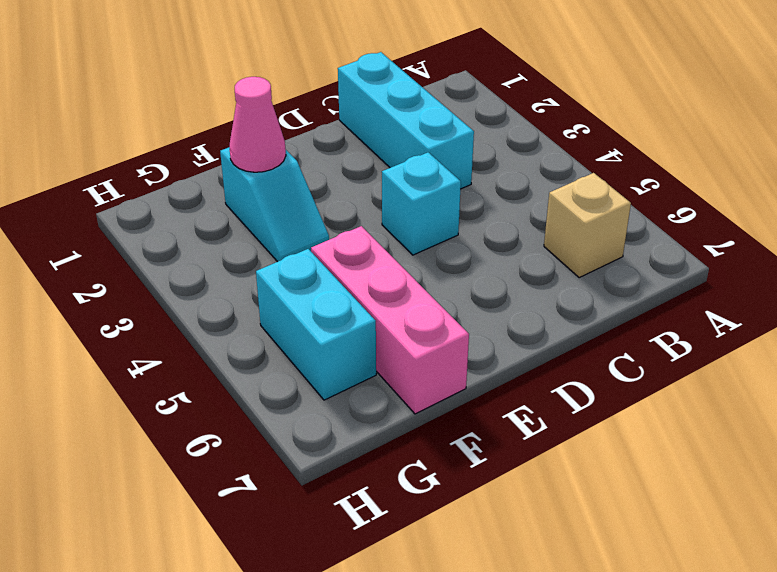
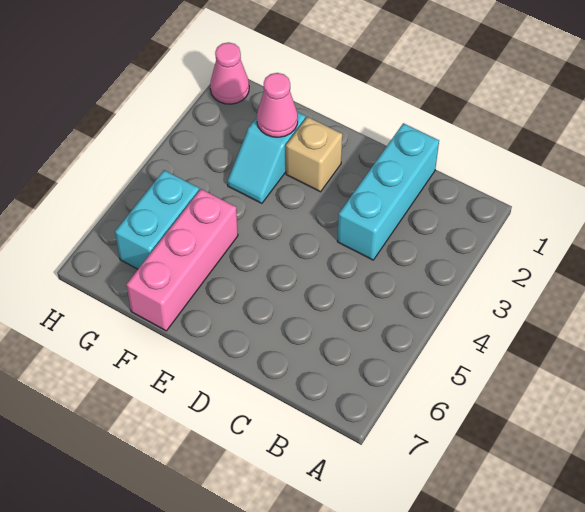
tan brick B6 level 1 -> tan brick E2 level 1
cyan brick D4 level 1 -> none
none -> pink cone H1 level 1

